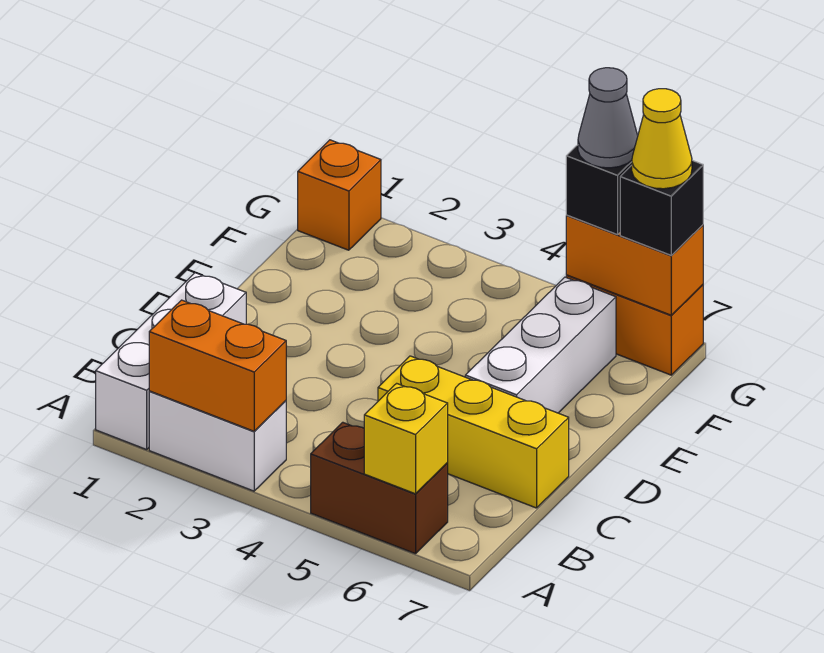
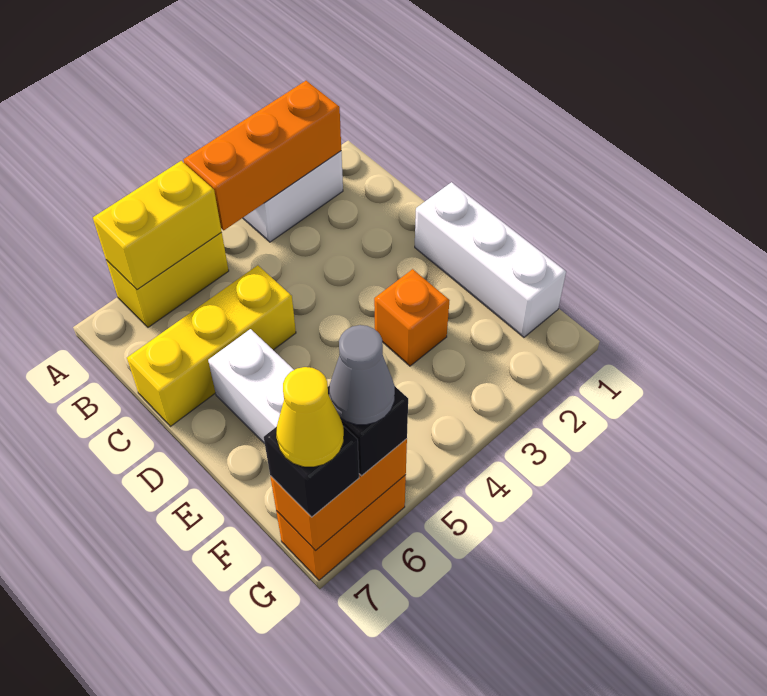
white brick A1:C1 level 1 -> white brick D1:F1 level 1
orange brick A2:A3 level 2 -> orange brick A2:A4 level 2
brown brick A5:A6 level 1 -> yellow brick A5:A6 level 1
yellow brick A6 level 2 -> yellow brick A5:A6 level 2
orange brick G1 level 1 -> orange brick E3 level 1

